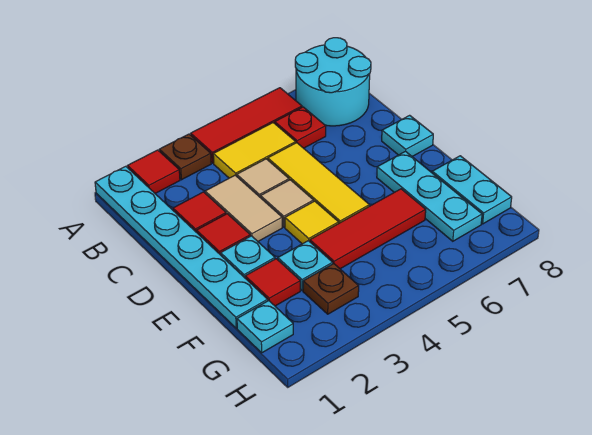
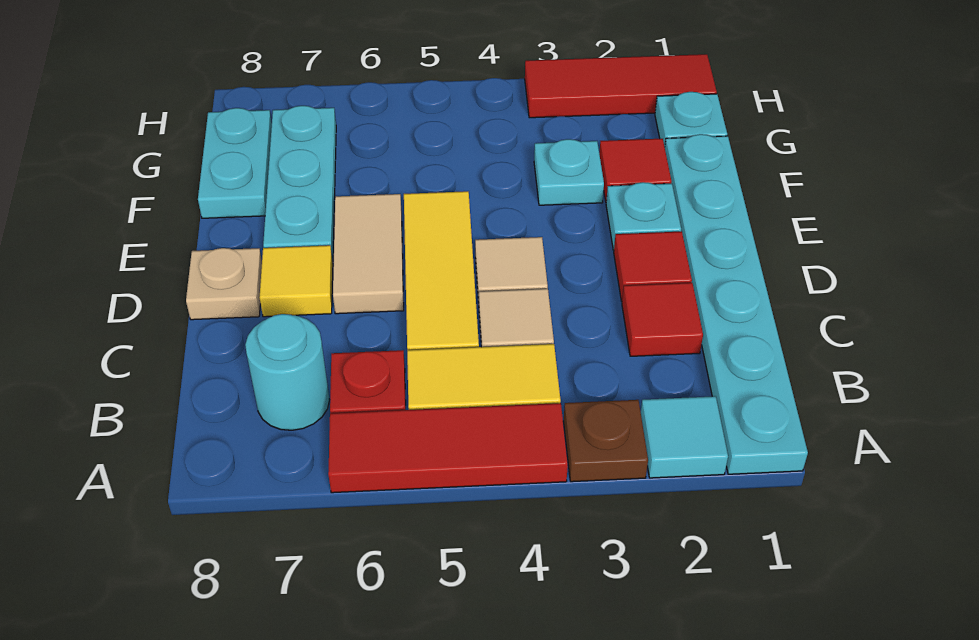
red tile A2 level 1 -> cyan tile A2 level 1
cyan round brick A7:B8 level 1 -> cyan round brick B7 level 1
tan tile C3:D3 level 1 -> tan tile D6:E6 level 1
cyan plate D8 level 1 -> tan plate D8 level 1
yellow tile E4 level 1 -> yellow tile D7 level 1
red tile F4:F6 level 1 -> red tile H1:H3 level 1
brown plate G3 level 1 -> none

